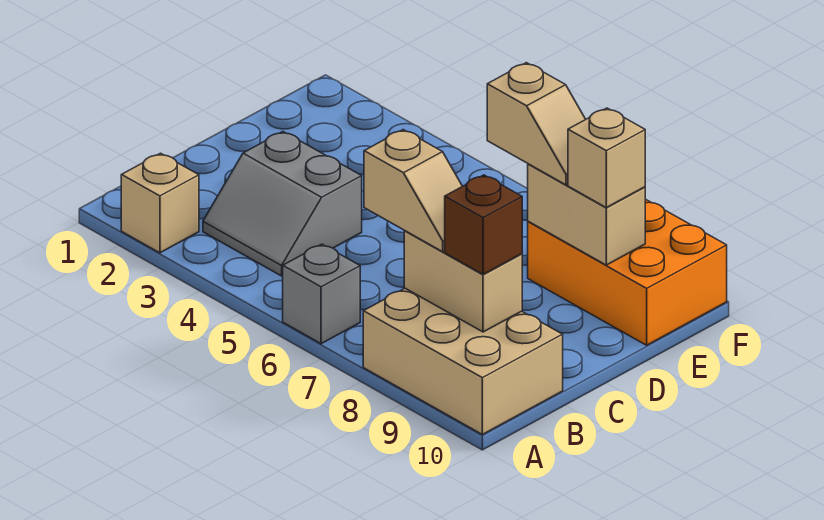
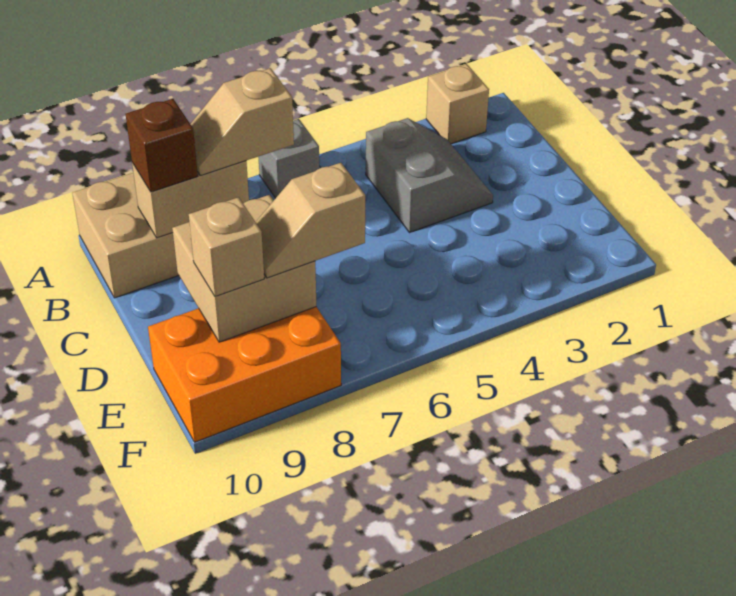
grey slope B3:C4 level 1 top C -> grey slope B3:C4 level 1 top 4
tan brick E8:E9 level 2 -> tan brick D8:E9 level 2

